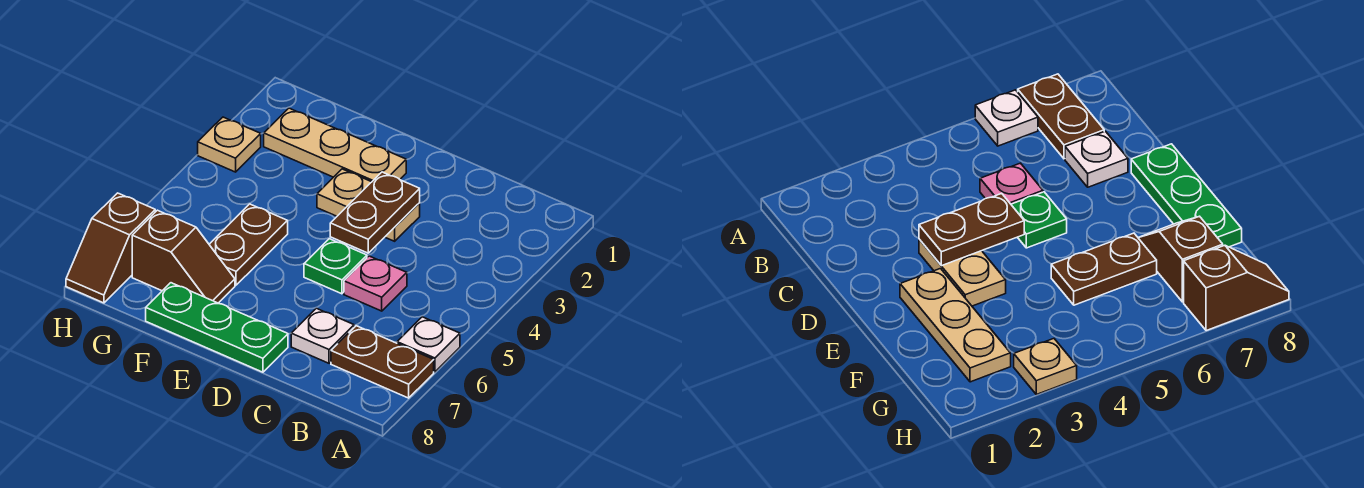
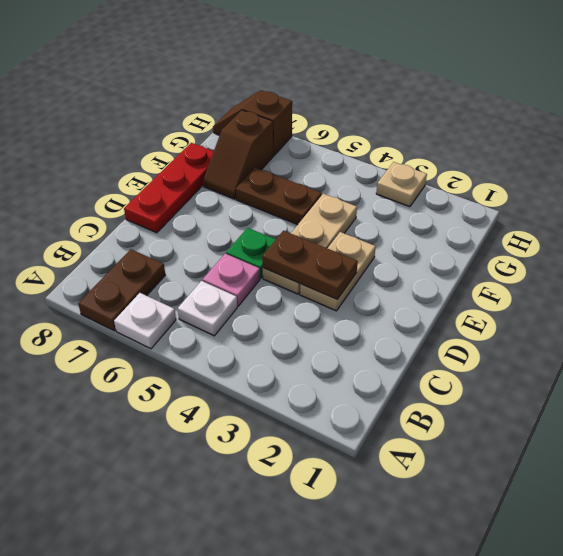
white plate C7 level 1 -> white plate B5 level 1
green plate D8:F8 level 1 -> red plate D8:F8 level 1
tan plate E2:G2 level 1 -> tan plate D4:F4 level 1

